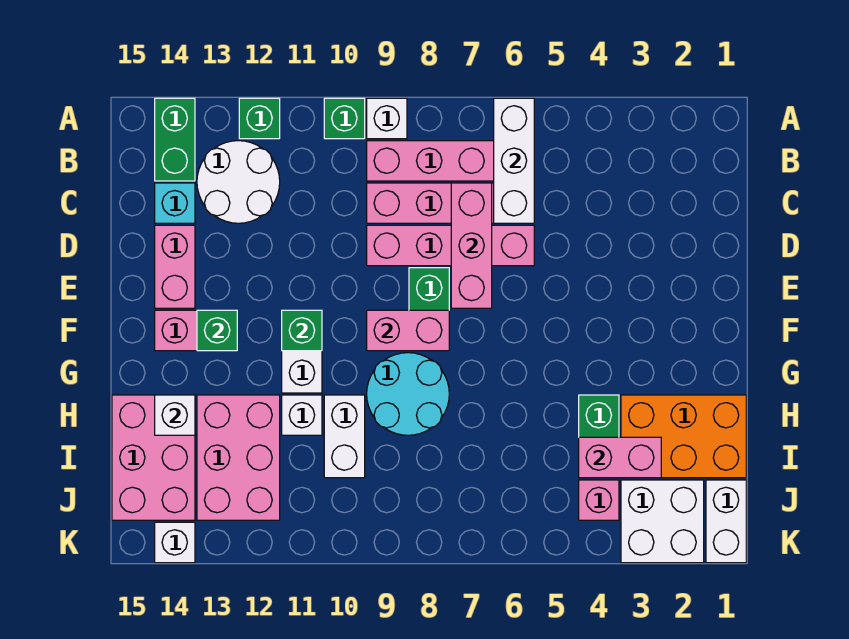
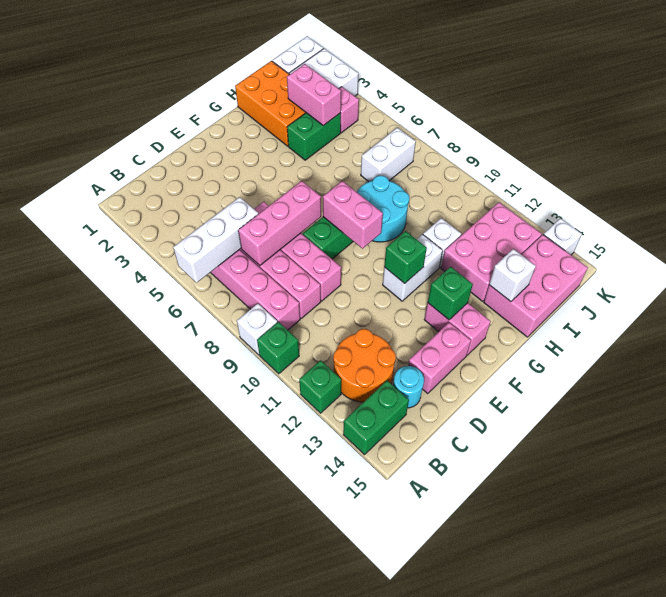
white round brick B12:C13 level 1 -> orange round brick B12:C13 level 1
cyan brick C14 level 1 -> cyan round brick C14 level 1
white brick H10:I10 level 1 -> white brick I7:J7 level 1

